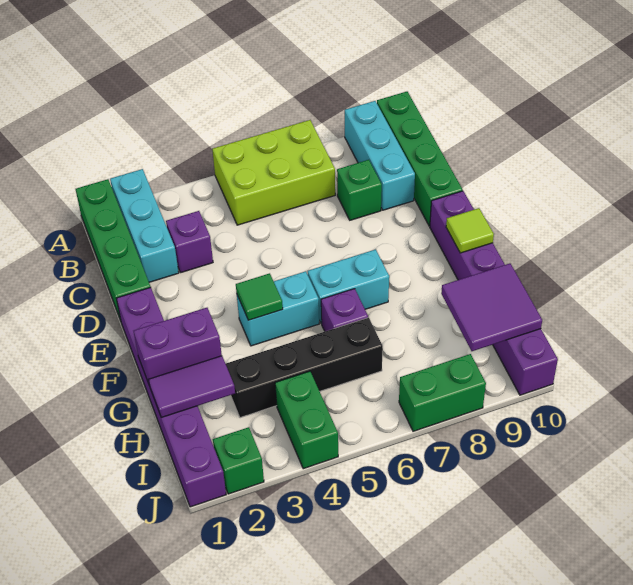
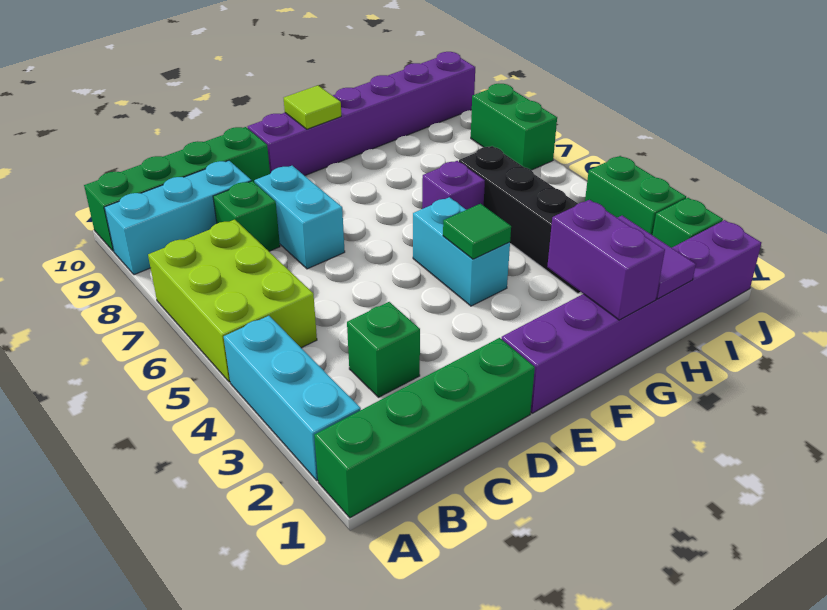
cyan brick A2:C2 level 1 -> cyan brick A2:A4 level 1
purple brick C3 level 1 -> green brick C3 level 1
cyan brick F6:F7 level 1 -> cyan brick D7:D8 level 1
purple tile H9:I10 level 2 -> none
green brick I4:J4 level 1 -> green brick J3:J4 level 1

